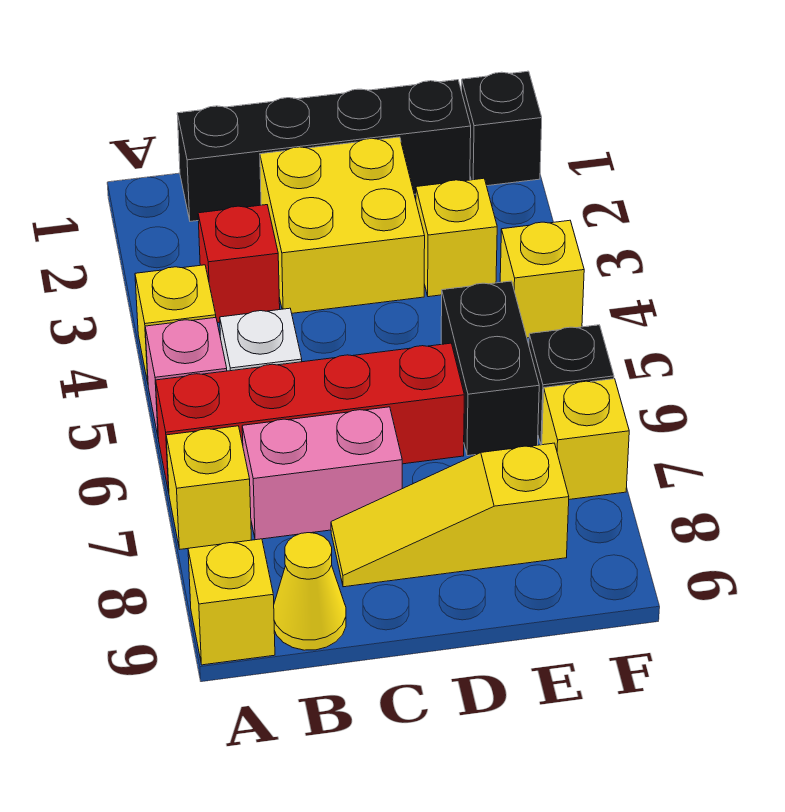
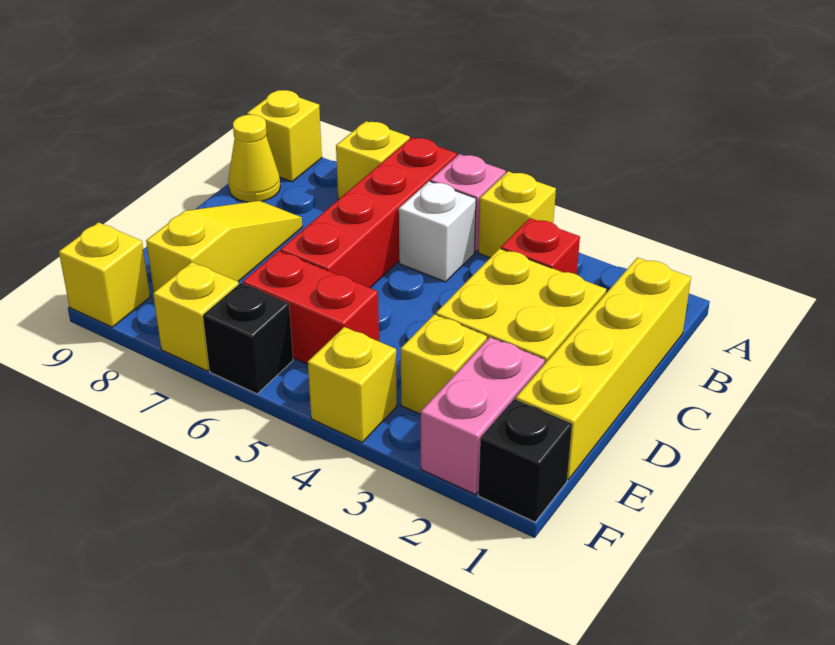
black brick B1:E1 level 1 -> yellow brick B1:E1 level 1
pink brick B7:C7 level 1 -> pink brick E2:F2 level 1
black brick E5:E6 level 1 -> red brick E5:E6 level 1
none -> yellow brick F9 level 1

